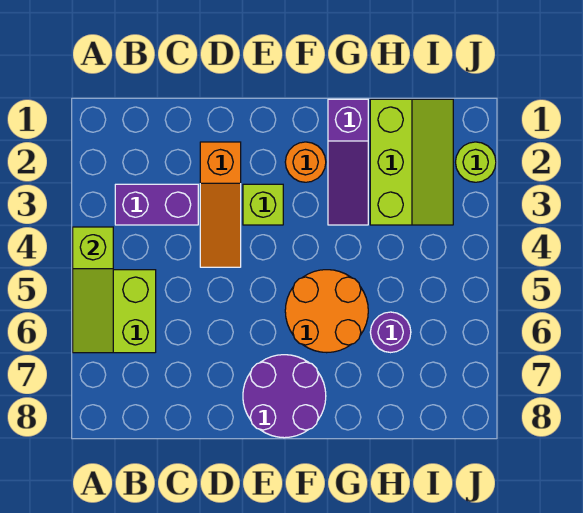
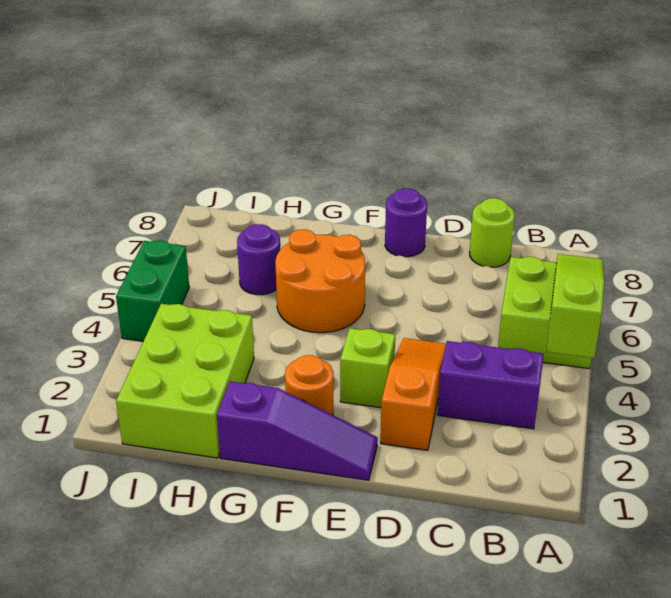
purple round brick E7:F8 level 1 -> purple round brick E8 level 1
purple slope G1:G3 level 1 top 1 -> purple slope E1:G1 level 1 top G
lime slope H1:I3 level 1 top H -> lime brick H1:I3 level 1
lime round brick J2 level 1 -> lime round brick C8 level 1
none -> green brick J4:J5 level 1

